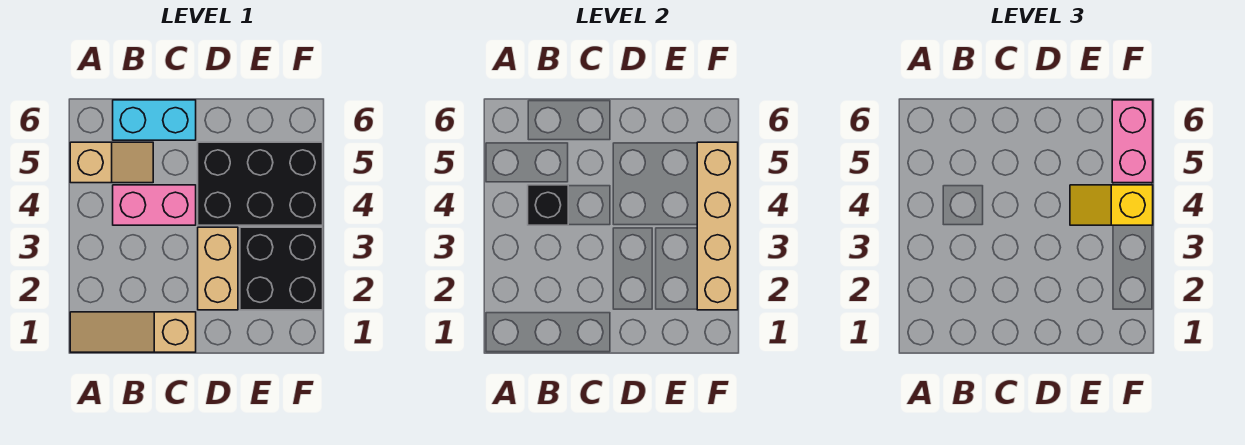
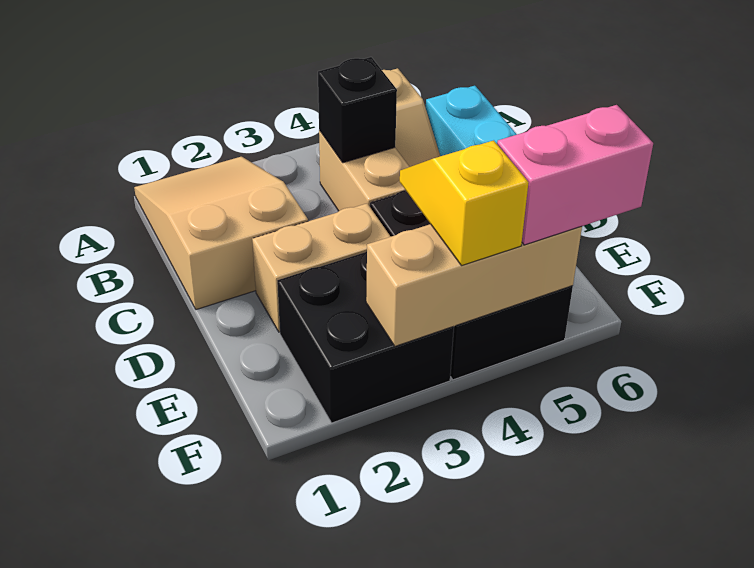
tan slope A1:C1 level 1 top C -> tan slope A1:C2 level 1 top C
pink brick B4:C4 level 1 -> tan brick B4:C4 level 1
tan brick F2:F5 level 2 -> tan brick F3:F5 level 2

